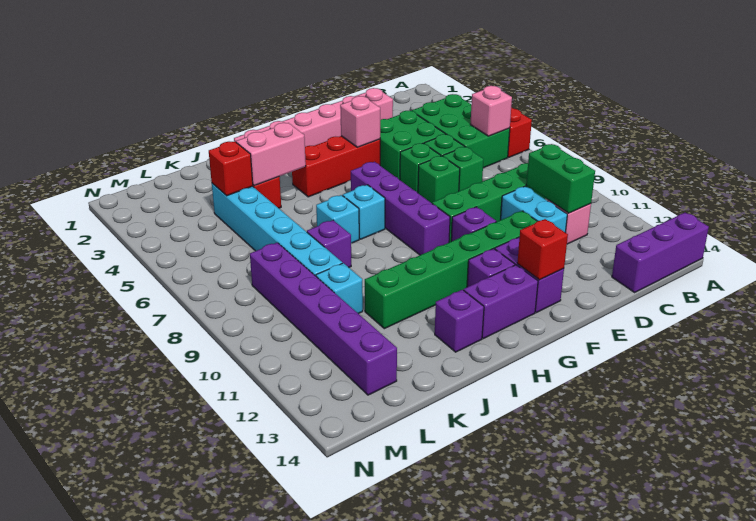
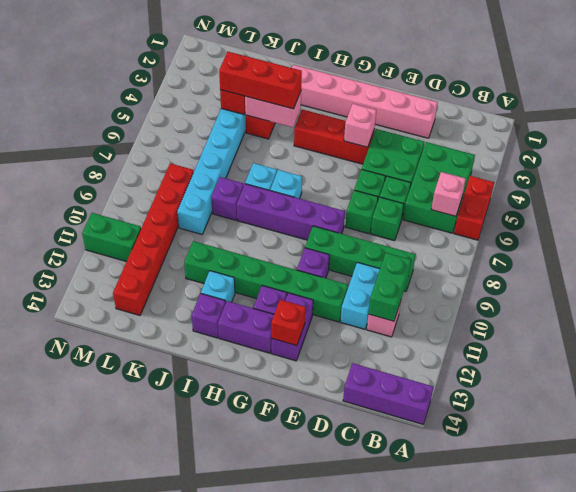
purple brick G6:G9 level 1 -> purple brick F8:I8 level 1
none -> red brick I4:K4 level 3
cyan brick K10 level 1 -> cyan brick I12 level 1
purple brick L8:L13 level 1 -> red brick L8:L13 level 1
none -> green brick M11:N11 level 1

